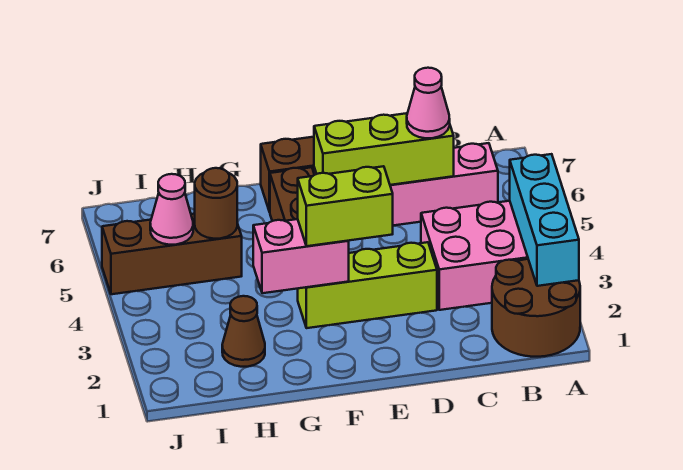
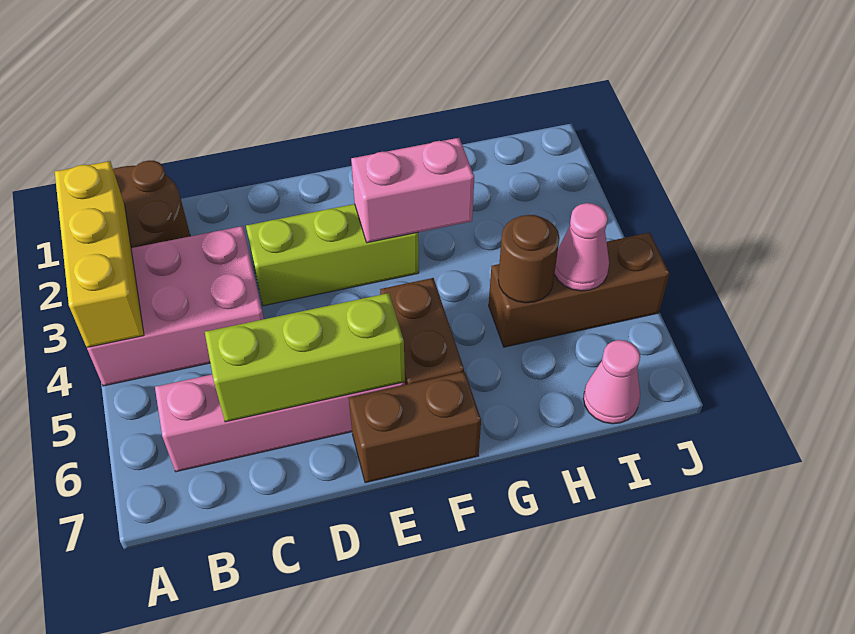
cyan brick A2:A4 level 2 -> yellow brick A2:A4 level 2
pink cone C6 level 3 -> pink cone I7 level 1
lime brick E3:F3 level 3 -> none
brown cone H2 level 1 -> none

